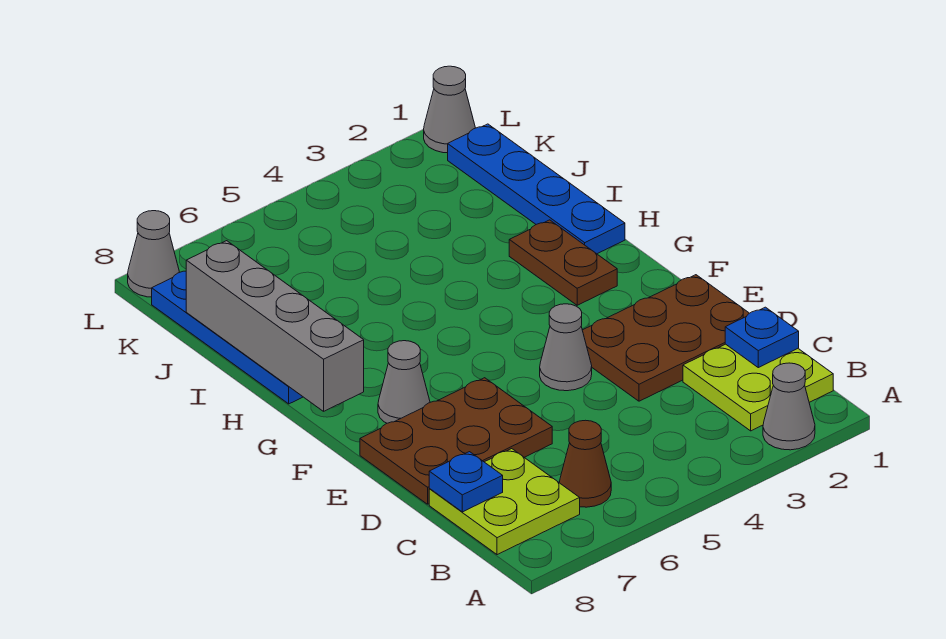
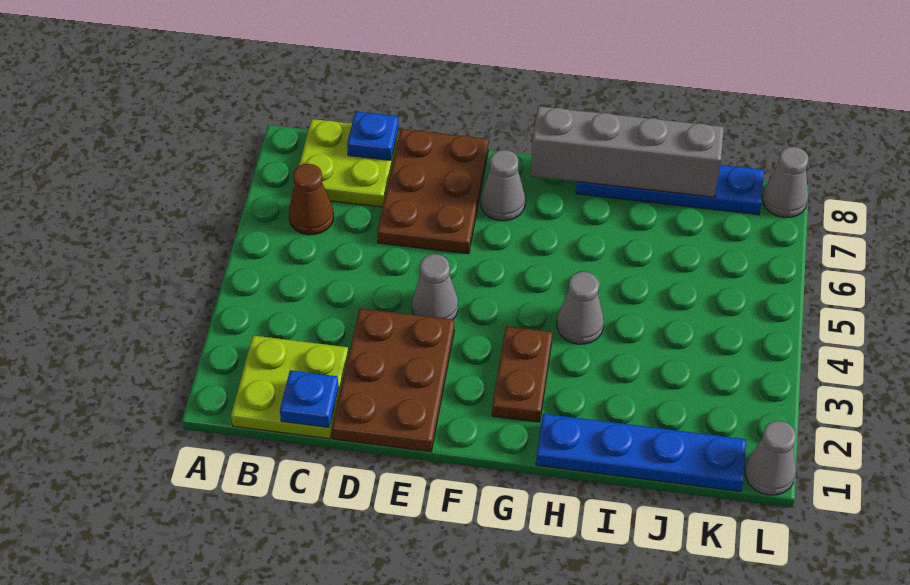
grey cone A2 level 1 -> grey cone H4 level 1
brown plate G2:H2 level 1 -> brown plate G2:G3 level 1

